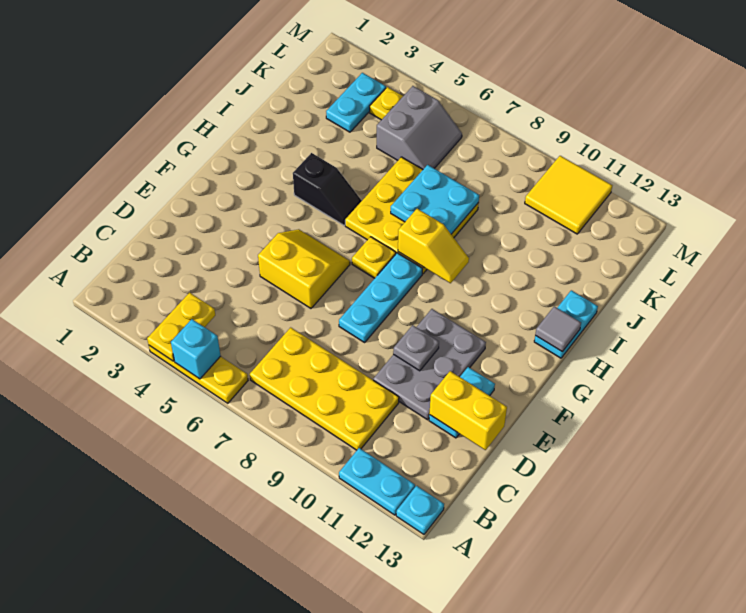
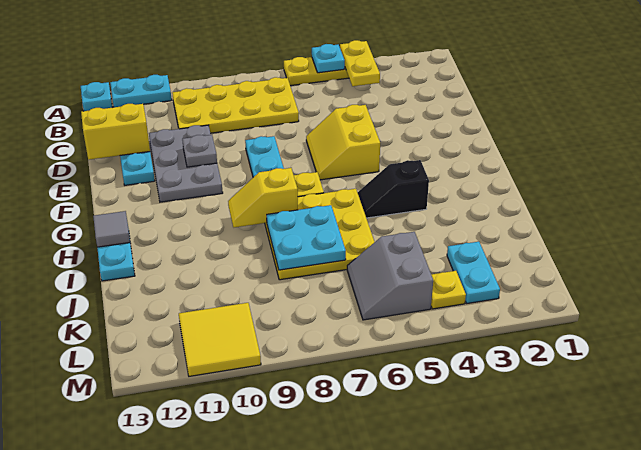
cyan brick A5 level 2 -> cyan plate A5 level 2
yellow slope E5:F6 level 1 top E -> yellow slope E5:F6 level 1 top 5

